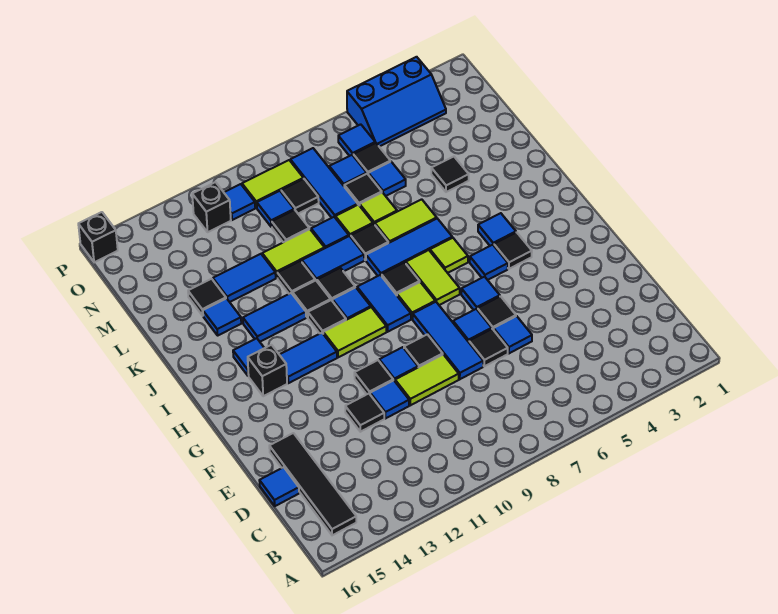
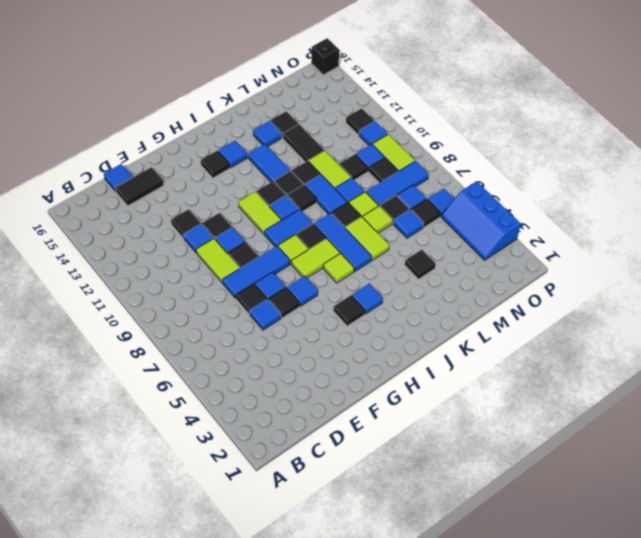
black tile B15:E15 level 1 -> black tile D15:E15 level 1
blue tile H5 level 1 -> none
blue tile H12:H13 level 1 -> none
black brick H14 level 1 -> black tile H14 level 1
blue tile L12:L13 level 1 -> black tile L12:L13 level 1
black brick O12 level 1 -> black tile O12 level 1

